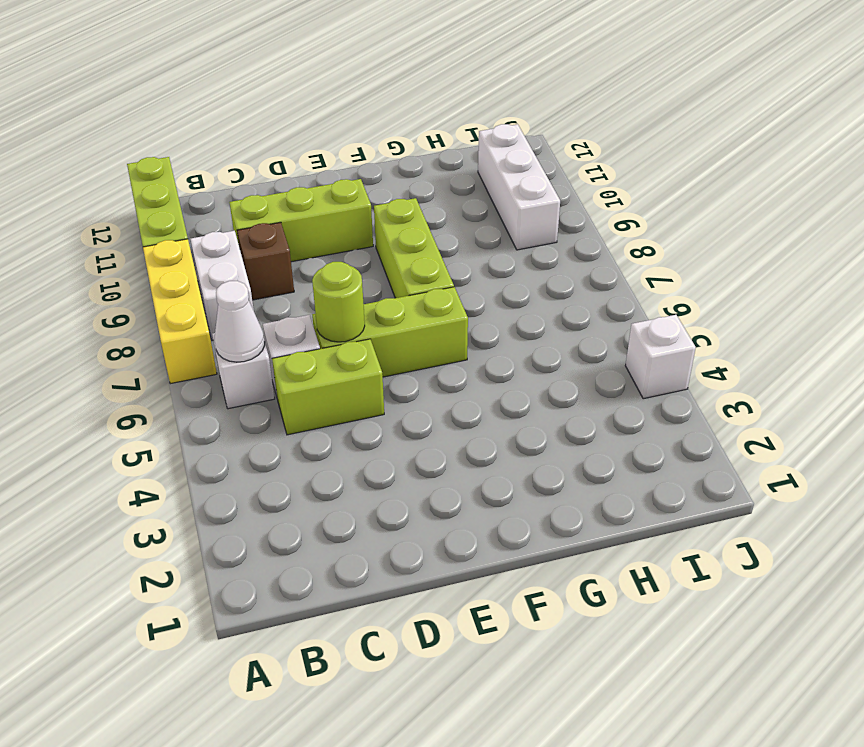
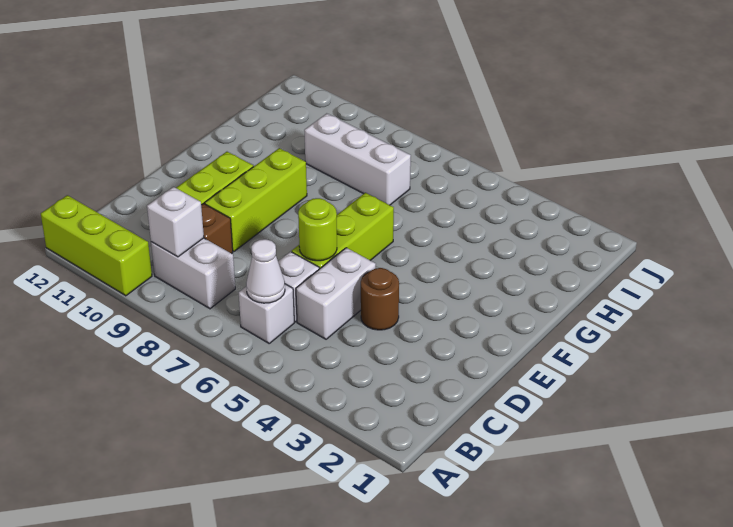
yellow brick A7:A9 level 1 -> none
lime brick C5:D5 level 1 -> white brick C5:D5 level 1
none -> brown round brick D4 level 1
lime brick F7:F9 level 1 -> lime brick D9:F9 level 1
white brick I9:I11 level 1 -> white brick H7:H9 level 1
white brick J4 level 1 -> white brick B9 level 2

